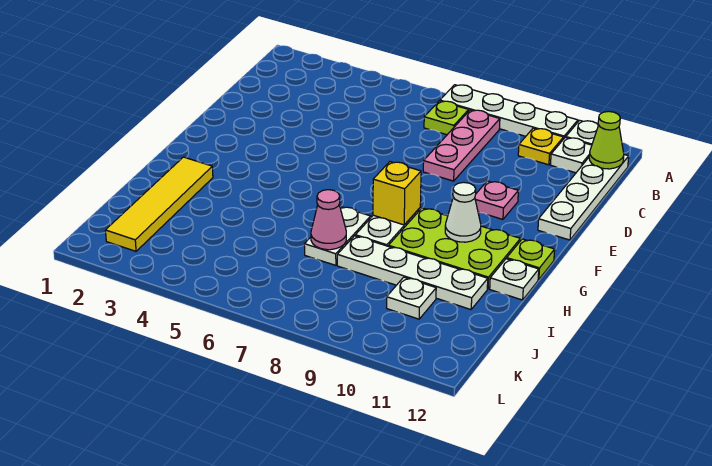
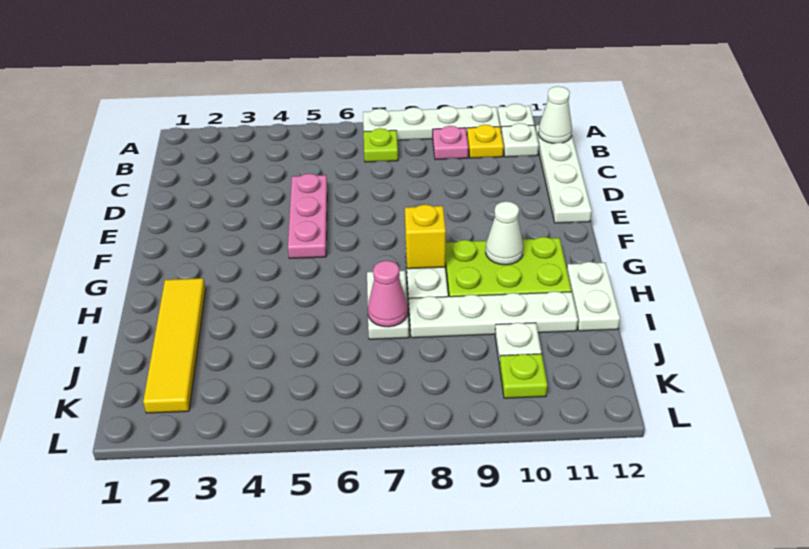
pink plate B8:D8 level 1 -> pink plate D5:F5 level 1
lime cone B12 level 2 -> white cone B12 level 2
pink plate E10 level 1 -> pink plate B9 level 1
lime plate G12 level 1 -> lime plate K10 level 1
white plate H12 level 1 -> white plate H12:I12 level 1

